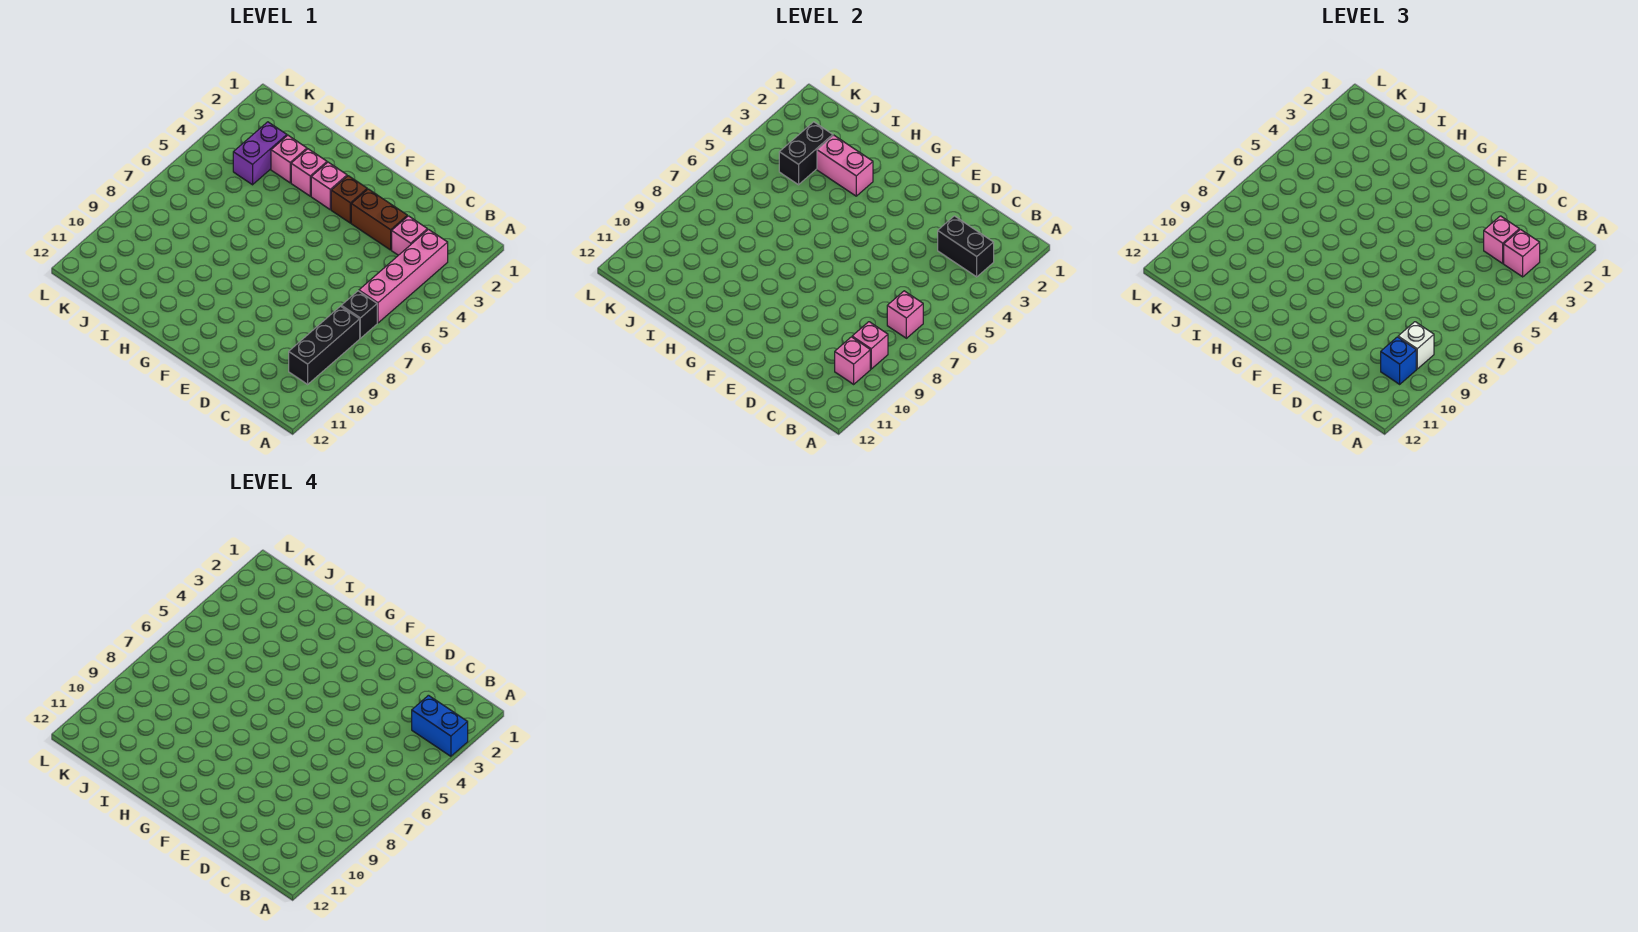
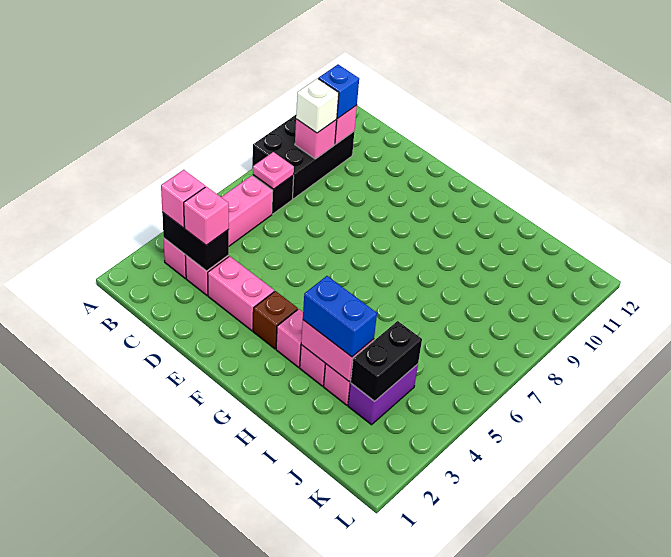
blue brick A3:B3 level 4 -> blue brick H3:I3 level 3
pink brick B7 level 2 -> pink plate B7 level 2
black brick B8:B10 level 1 -> black brick A8:B10 level 1
brown brick D3:E3 level 1 -> pink brick D3:E3 level 1

